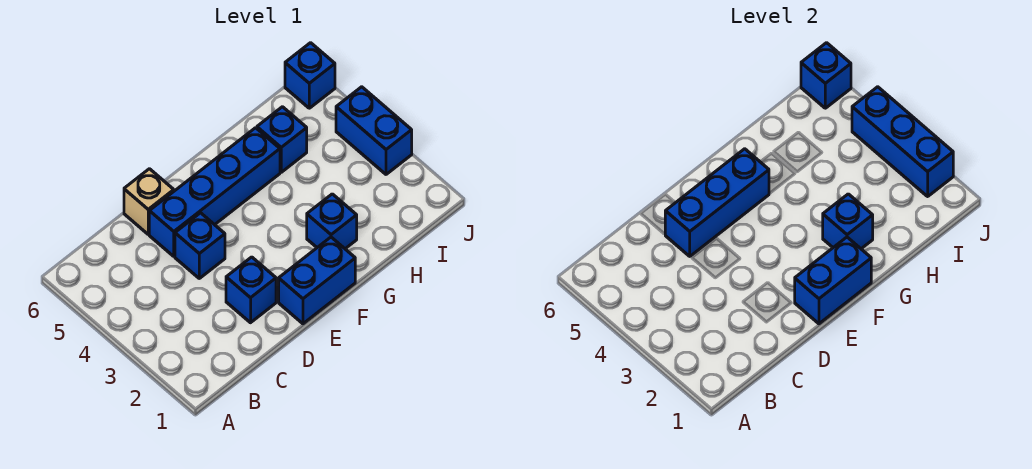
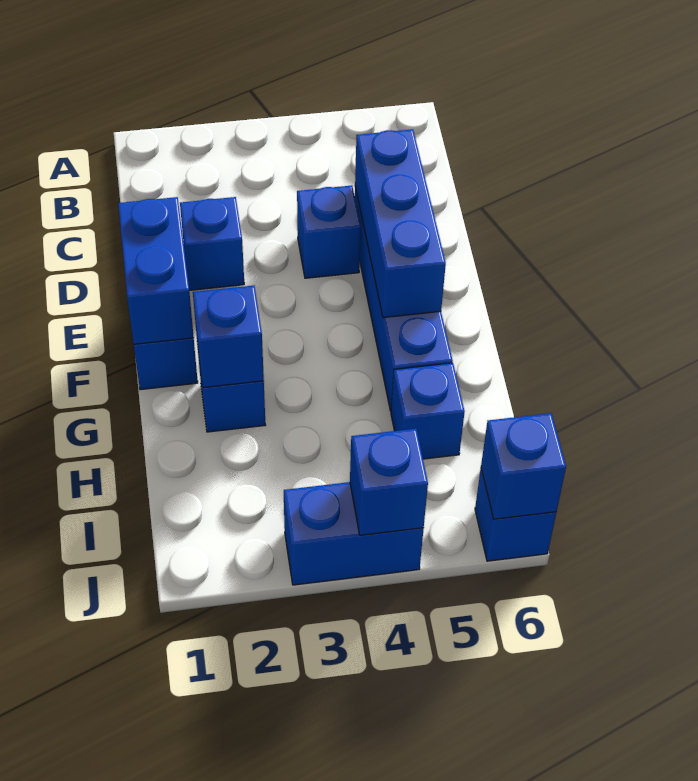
tan brick D6 level 1 -> none
blue brick J2:J4 level 2 -> blue brick J4 level 2

